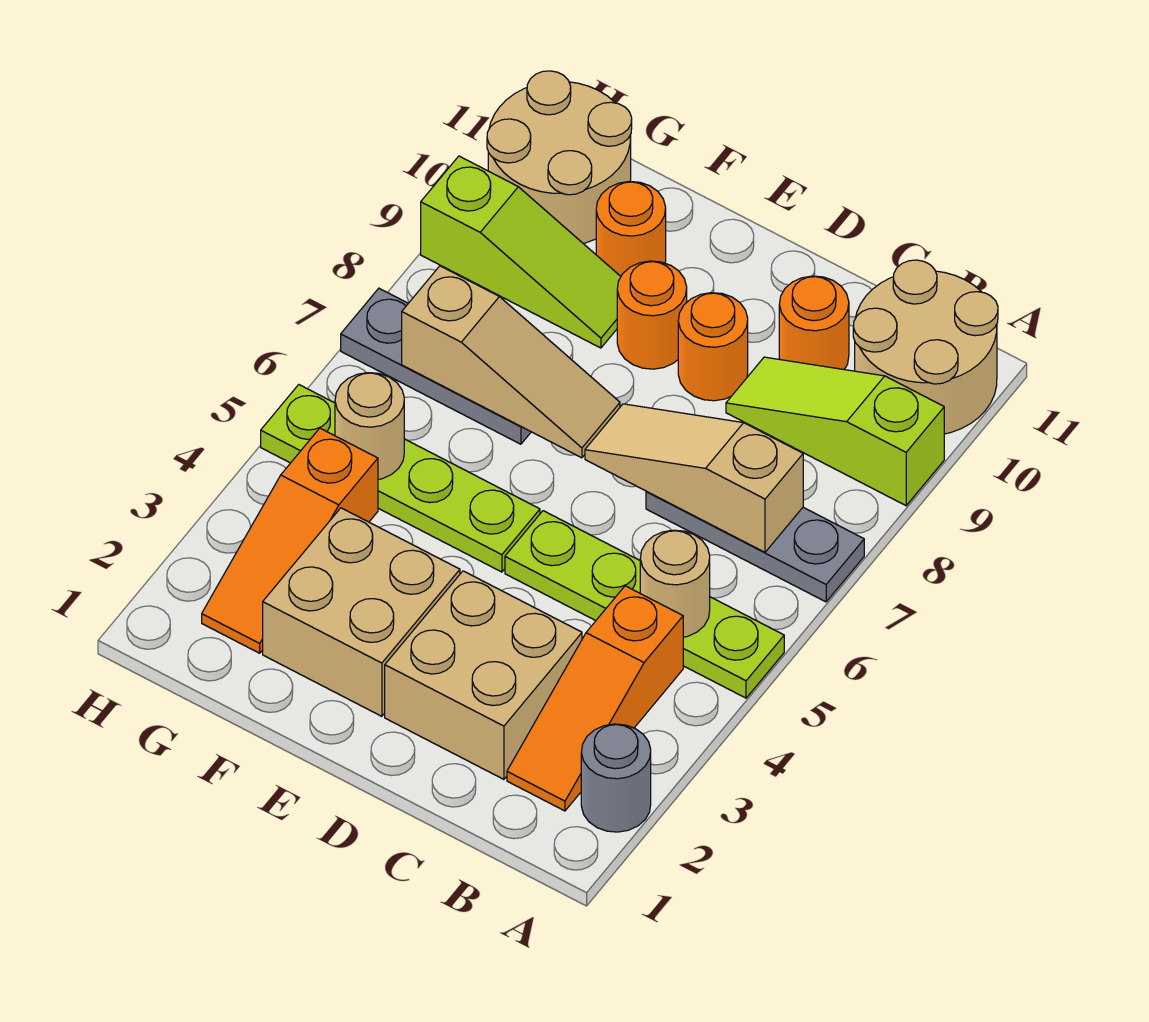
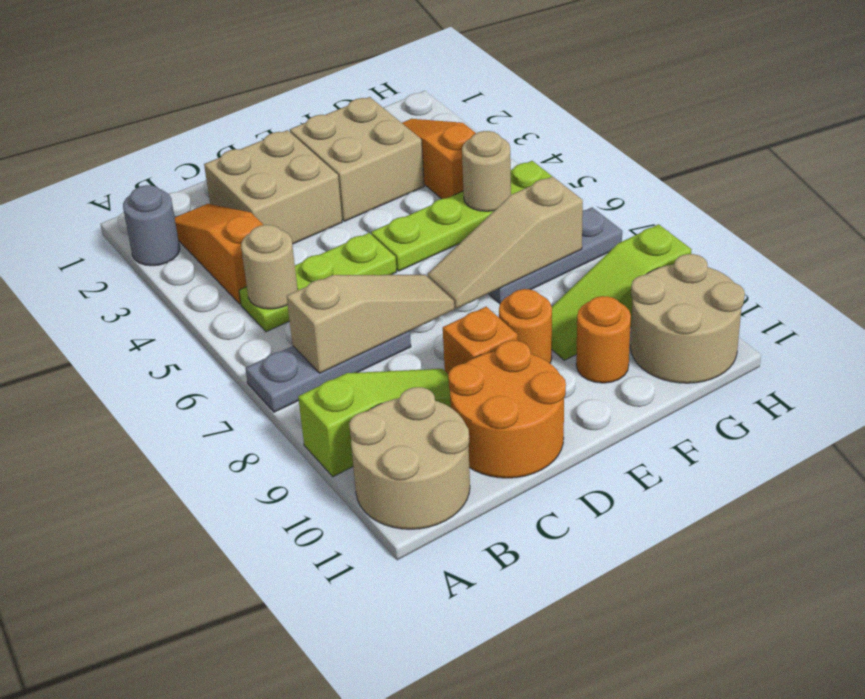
lime plate A5:D5 level 1 -> lime plate B5:D5 level 1
orange round brick C10 level 1 -> orange round brick C10:D11 level 1
orange round brick D9 level 1 -> orange brick D9 level 1

